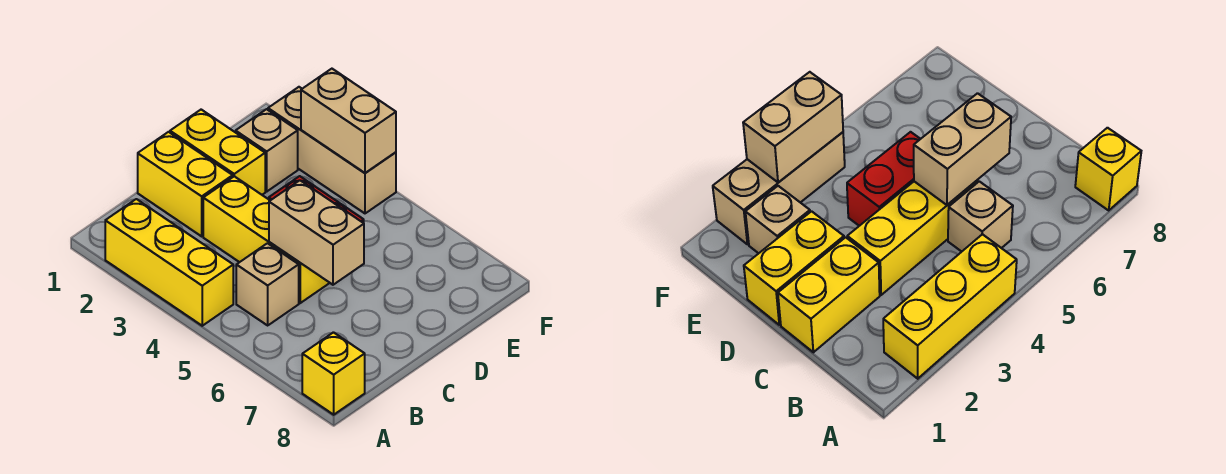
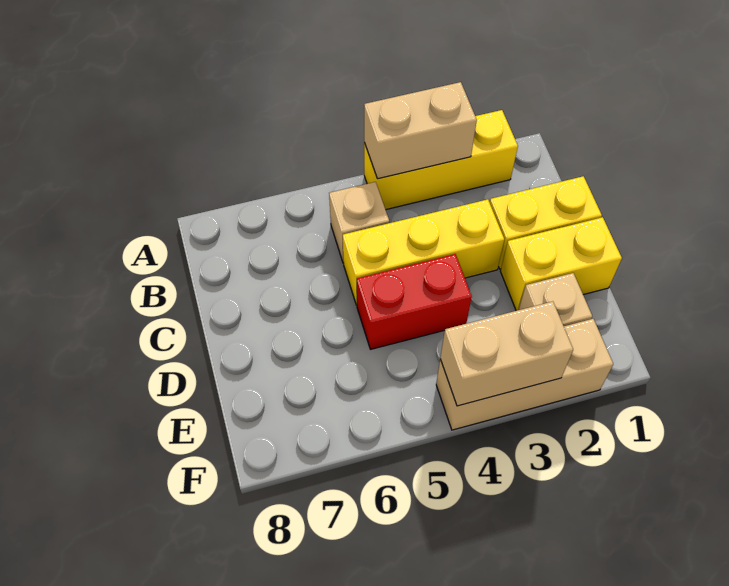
yellow brick A8 level 1 -> none
tan brick C5:C6 level 2 -> tan brick A3:A4 level 2

